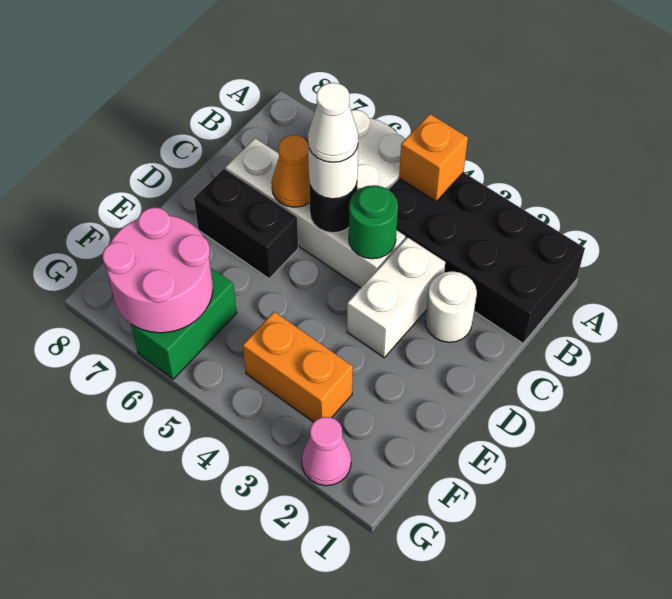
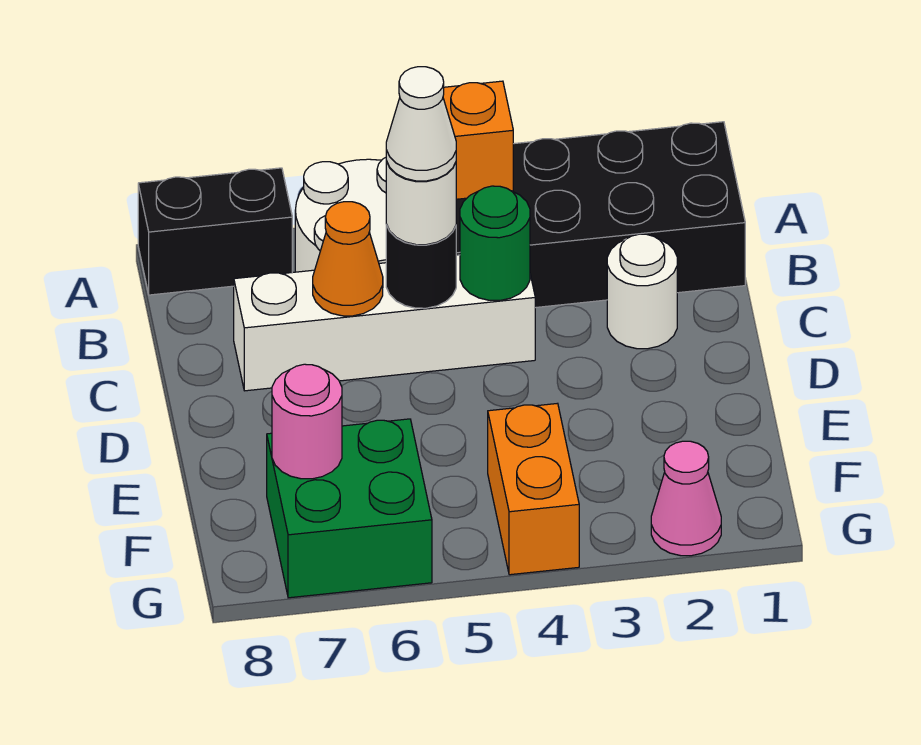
white brick C3:D3 level 1 -> none
black brick D6:D7 level 1 -> black brick A7:A8 level 1
orange brick F3:F4 level 1 -> orange brick F4:G4 level 1
green brick F6:G6 level 1 -> green brick F6:G7 level 1
pink round brick F6:G7 level 2 -> pink round brick F7 level 2

